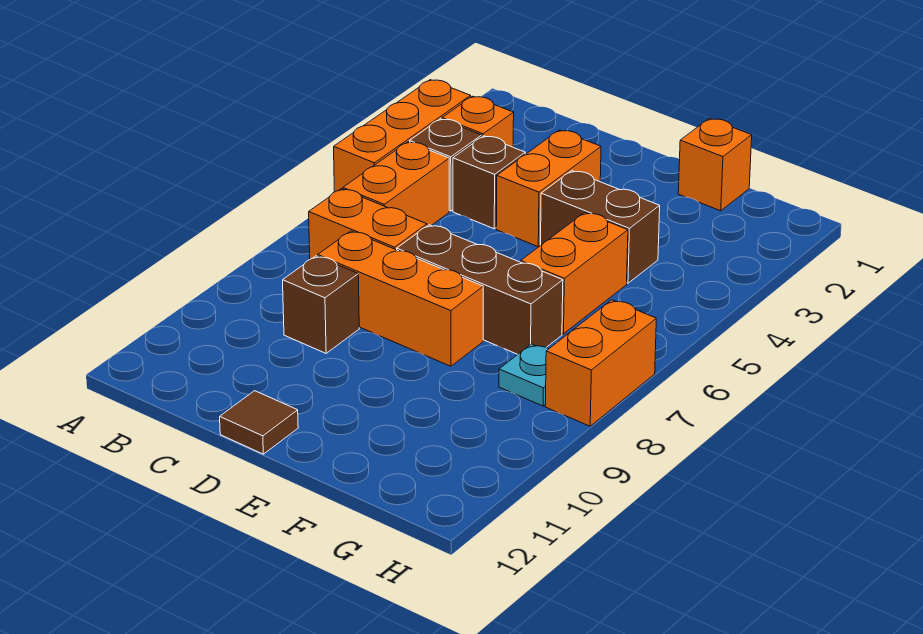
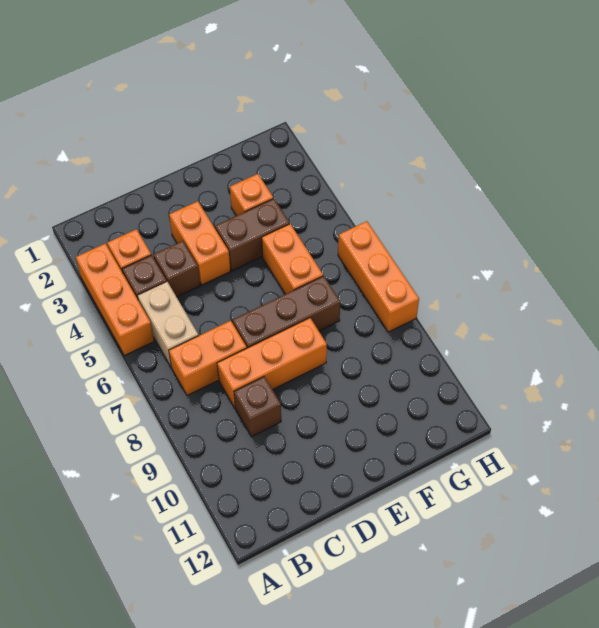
orange brick B5:B6 level 1 -> tan brick B5:B6 level 1
brown tile D12 level 1 -> none
orange brick F1 level 1 -> orange brick F3 level 1
cyan plate G8 level 1 -> none
orange brick H7:H8 level 1 -> orange brick H6:H8 level 1

